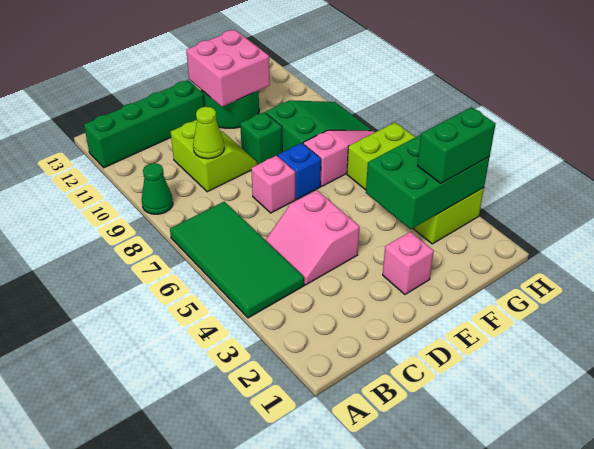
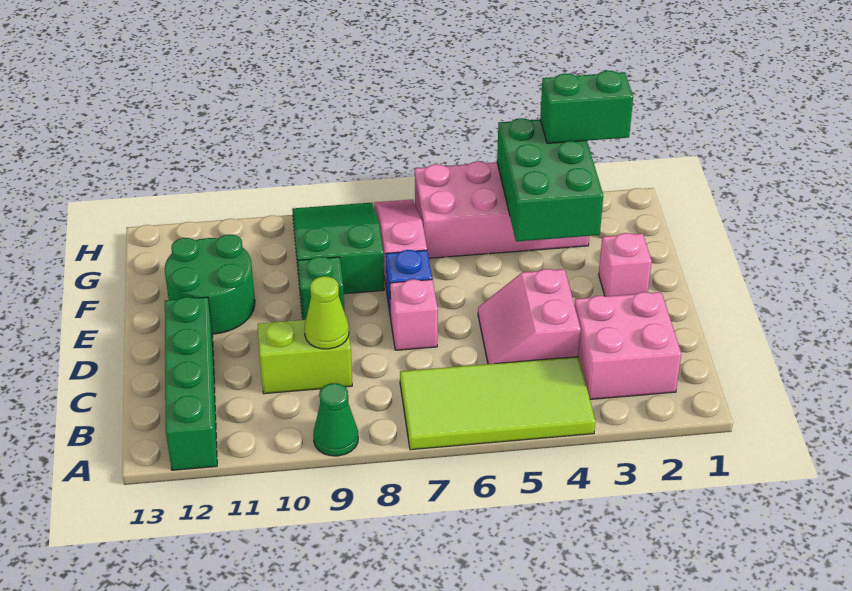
green tile A4:B7 level 1 -> lime tile A4:B7 level 1
pink slope C4:D5 level 1 top D -> pink slope C4:D5 level 1 top 4
pink brick E11:F12 level 2 -> pink brick B2:C3 level 1
lime brick G3:H6 level 1 -> pink brick G3:H6 level 1
green brick G3:H3 level 3 -> green brick H2:H3 level 3

